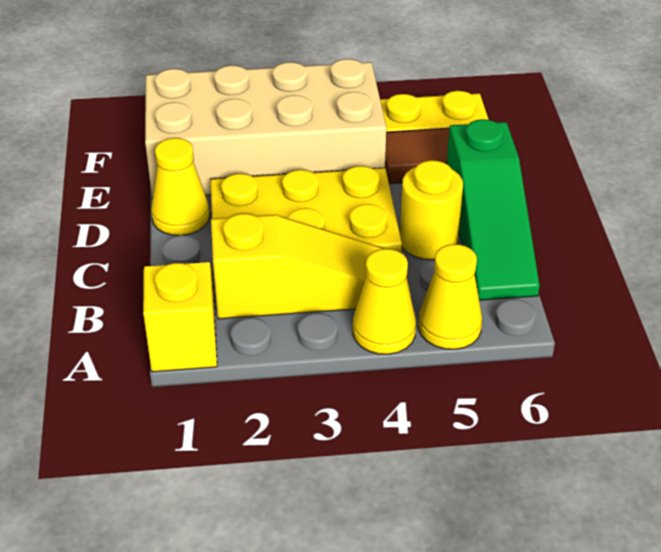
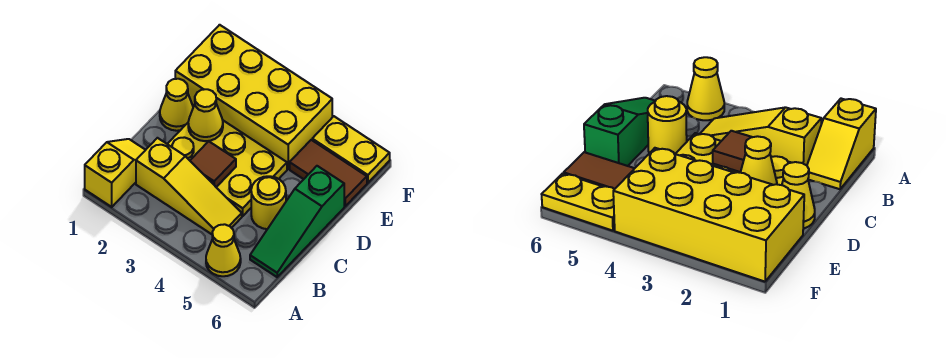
yellow cone A4 level 1 -> yellow cone D2 level 2
none -> brown tile C3 level 2
tan brick E1:F4 level 1 -> yellow brick E1:F4 level 1

